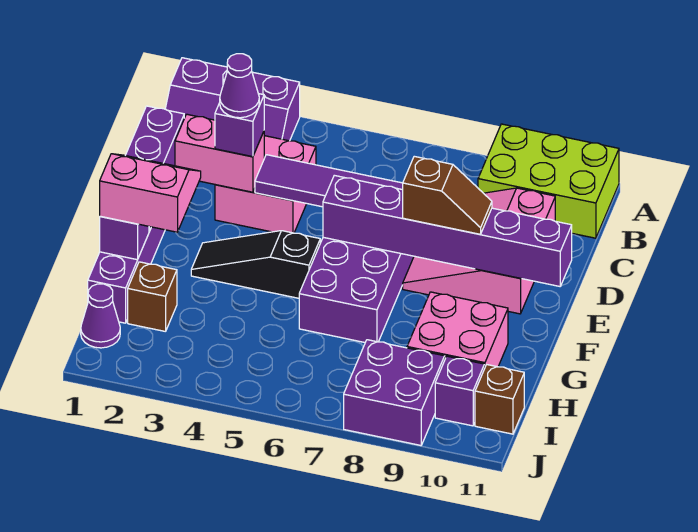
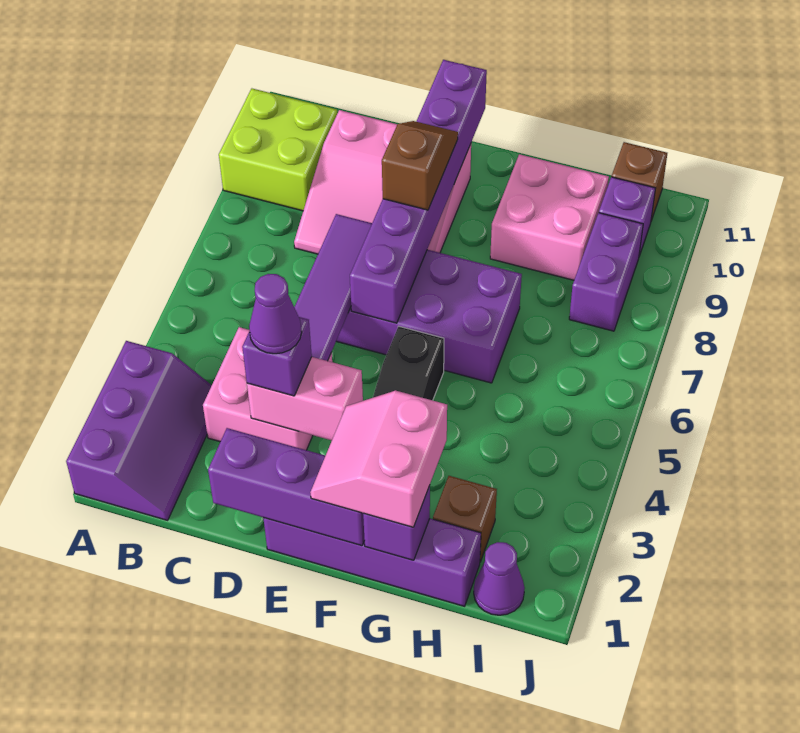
lime brick A9:B11 level 1 -> lime brick A9:B10 level 1
pink brick D2:D3 level 2 -> pink brick D3:E3 level 2
purple brick I8:J9 level 1 -> purple brick I8:I9 level 1

